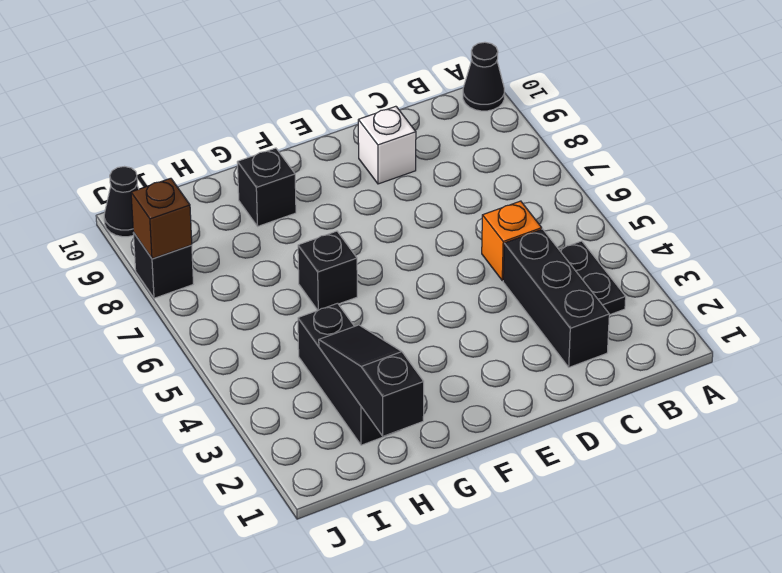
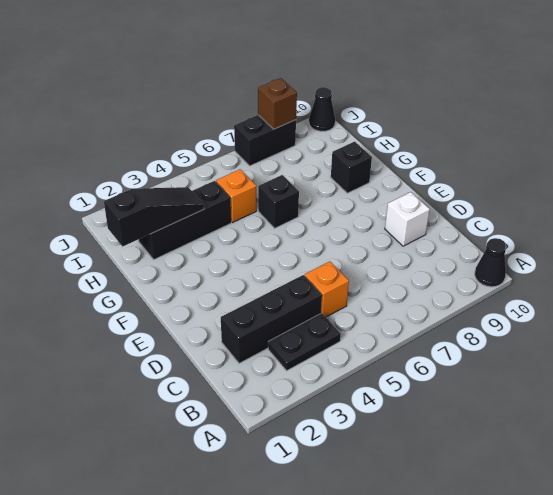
none -> orange brick H5 level 1
black brick J8 level 1 -> black brick J7:J8 level 1

